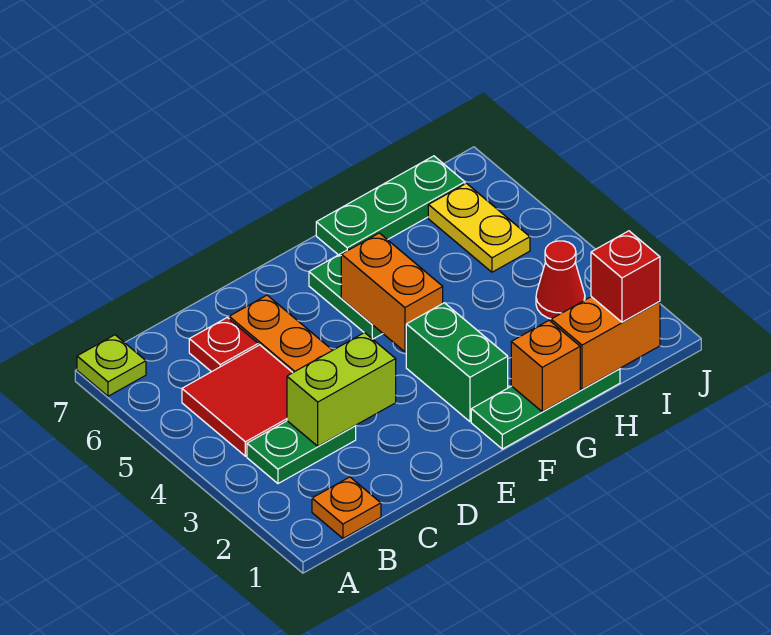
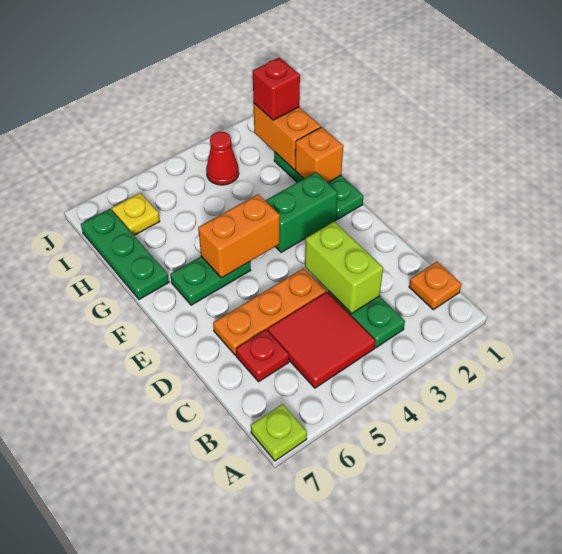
yellow plate I5:I6 level 1 -> yellow plate I6 level 1

